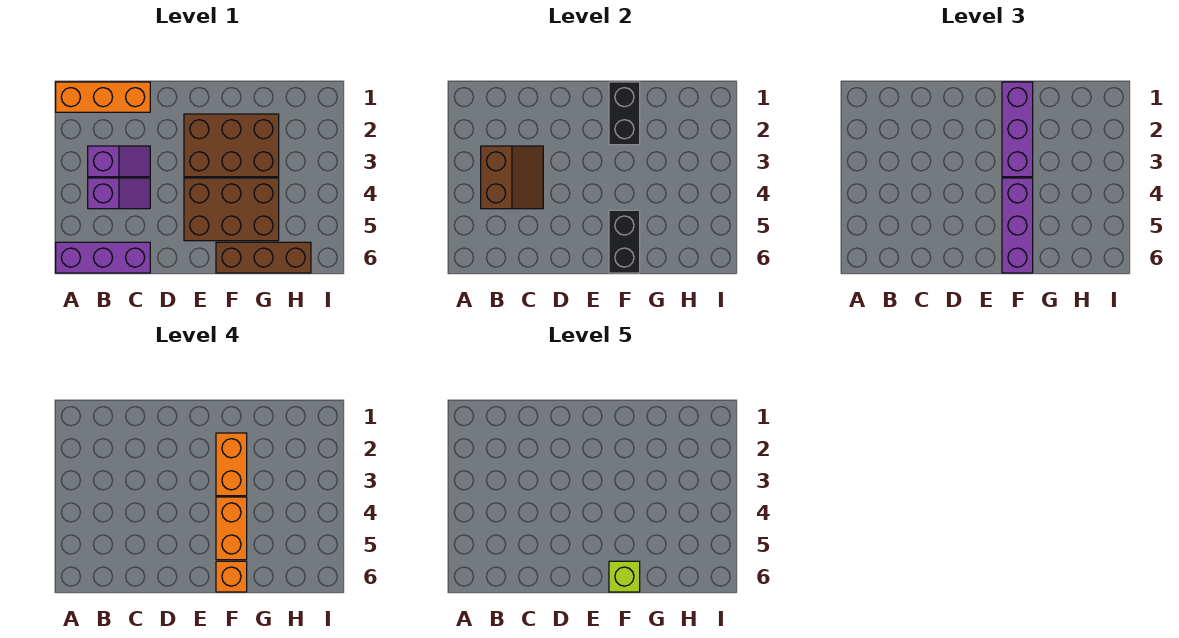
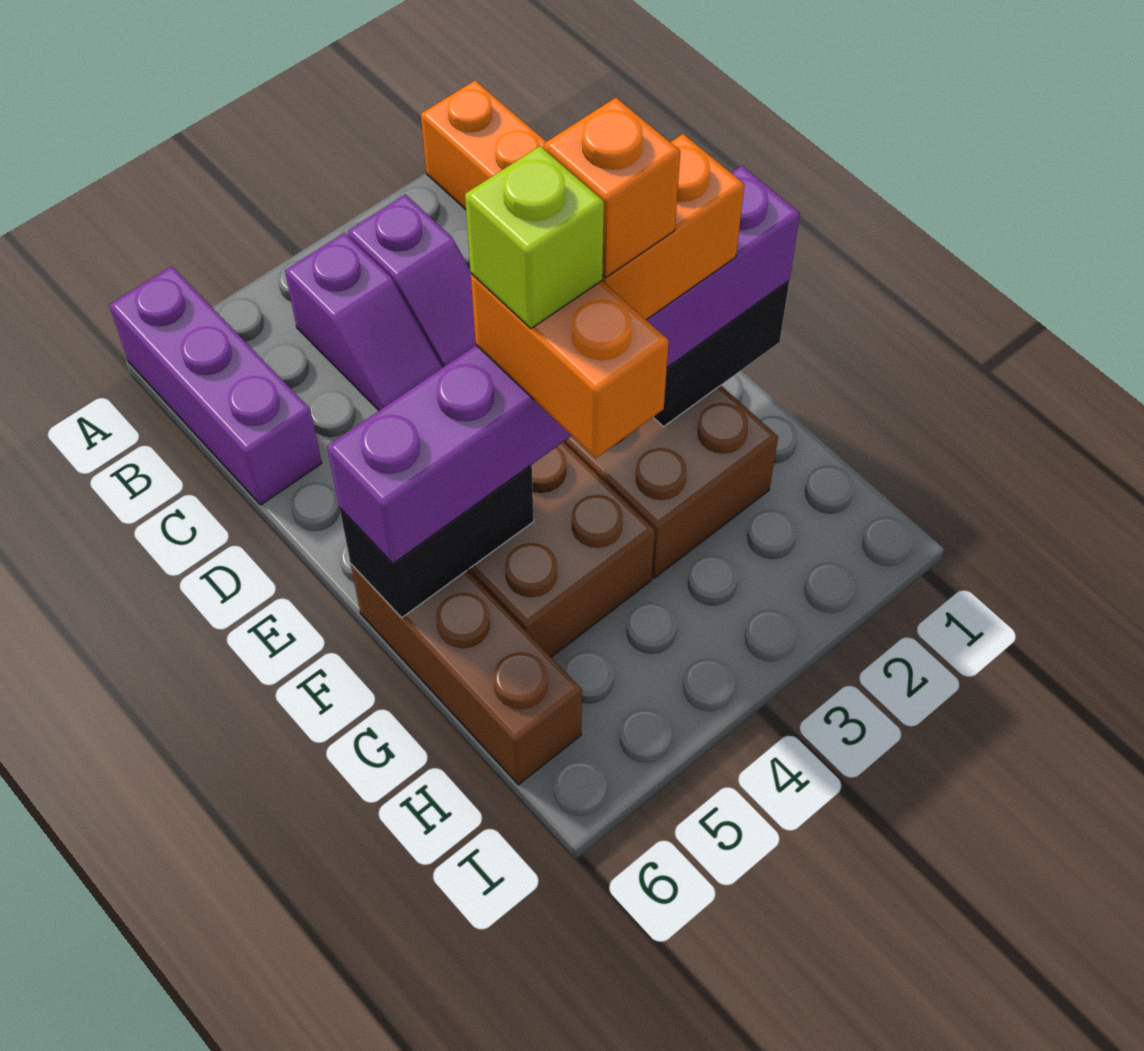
brown slope B3:C4 level 2 top B -> none
orange brick F4:F5 level 4 -> orange brick F4:G4 level 4
orange brick F6 level 4 -> orange brick F3 level 5
lime brick F6 level 5 -> lime brick F4 level 5

